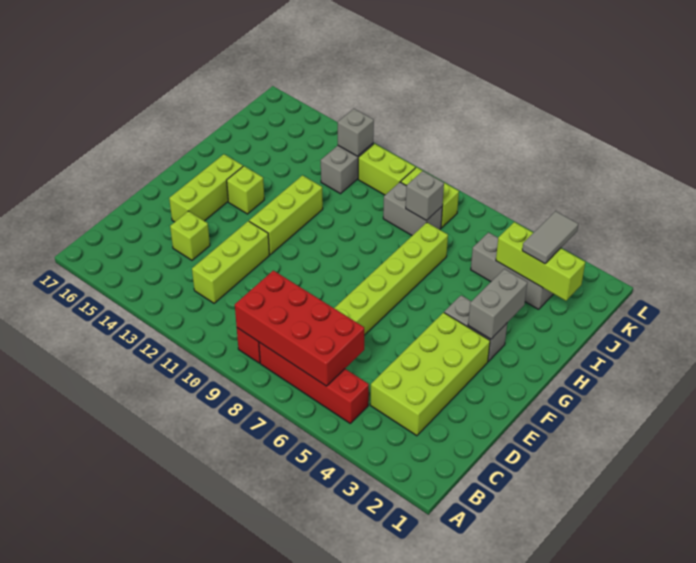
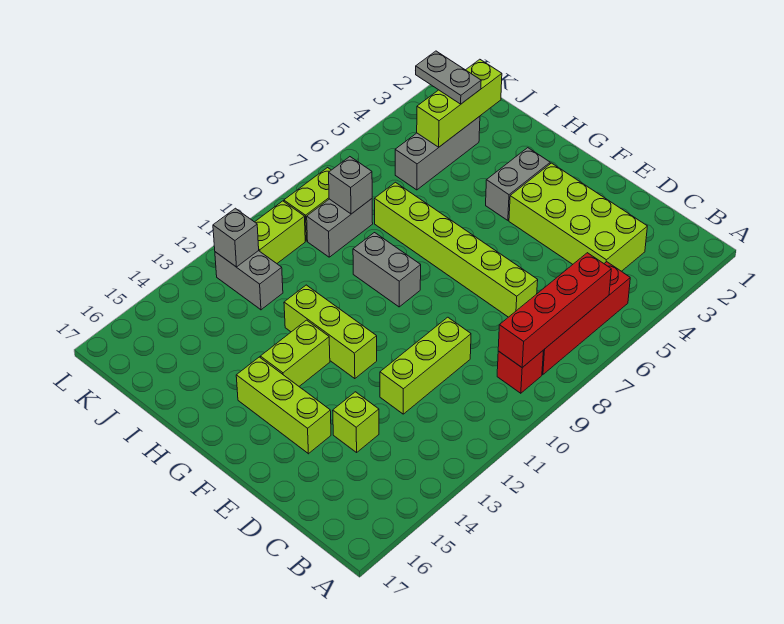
red brick B6:C9 level 2 -> red brick B6:B9 level 2
lime brick C12:E12 level 1 -> lime brick D10:D12 level 1
grey brick G3:H3 level 2 -> grey brick G9:H9 level 1
lime brick G14 level 1 -> lime brick G13:G14 level 1
grey tile J3:K3 level 3 -> grey plate J3:K3 level 3

